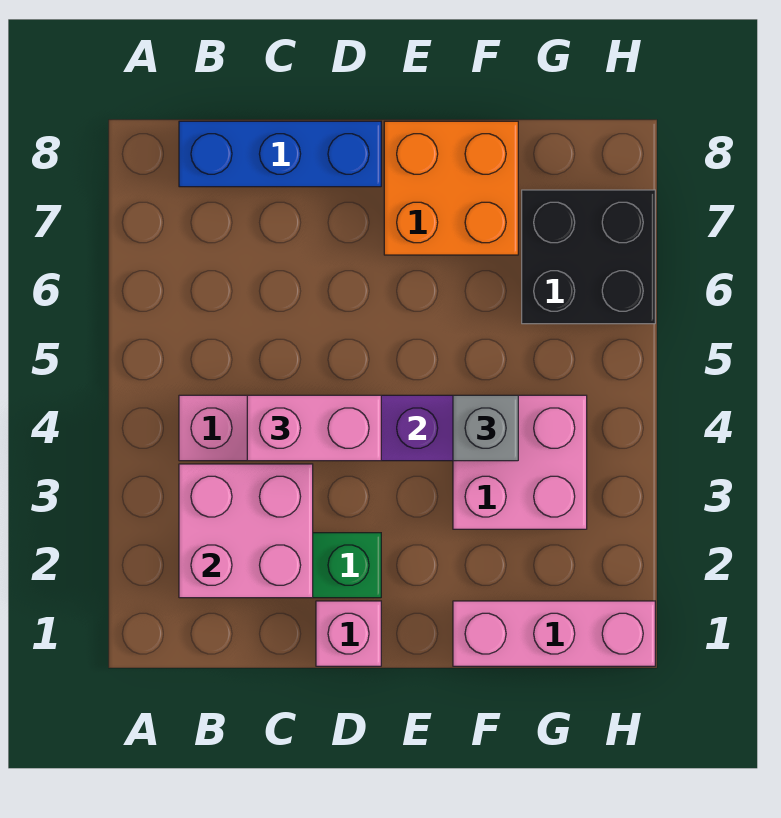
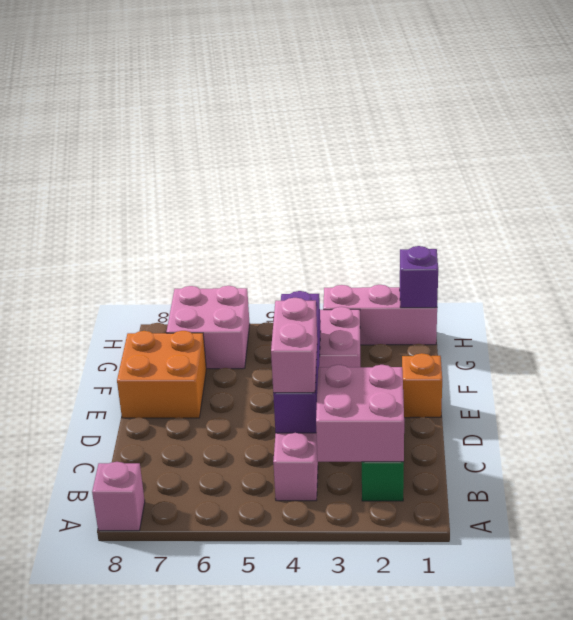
blue brick B8:D8 level 1 -> none
pink brick D1 level 1 -> pink brick A8 level 1
none -> orange brick E1 level 1
pink brick F1:H1 level 1 -> pink brick H1:H3 level 1
grey brick F4 level 3 -> none
black brick G6:H7 level 1 -> pink brick G6:H7 level 1
none -> purple brick H1 level 2

